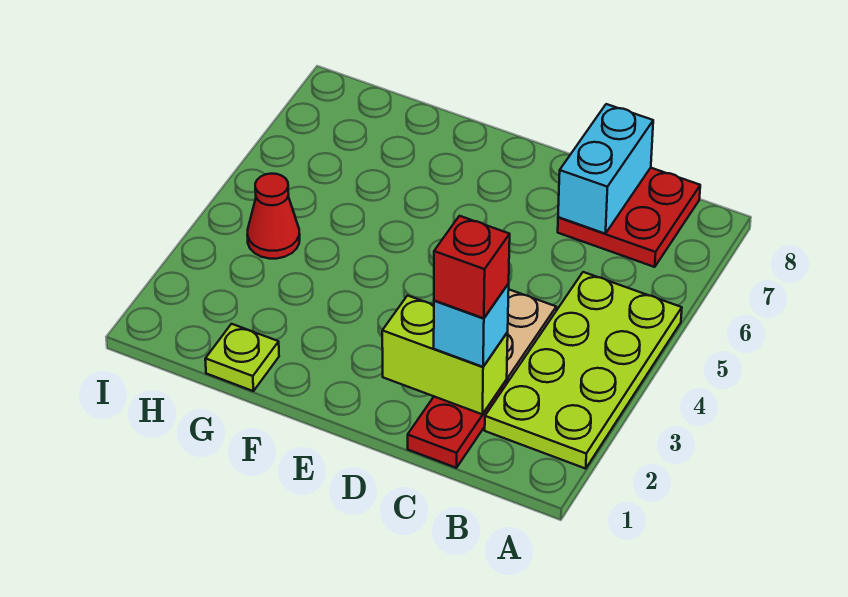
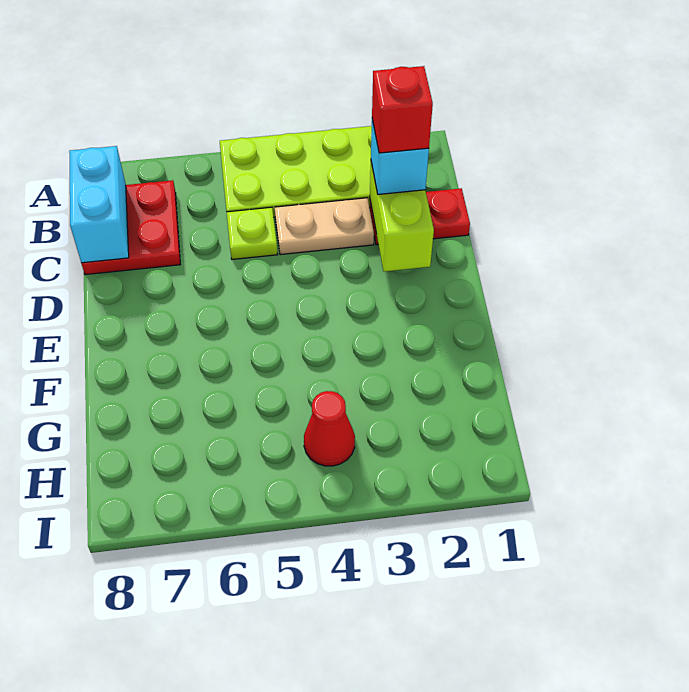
cyan brick C7:C8 level 2 -> cyan brick B8:C8 level 2
lime plate G1 level 1 -> lime plate C5 level 1

